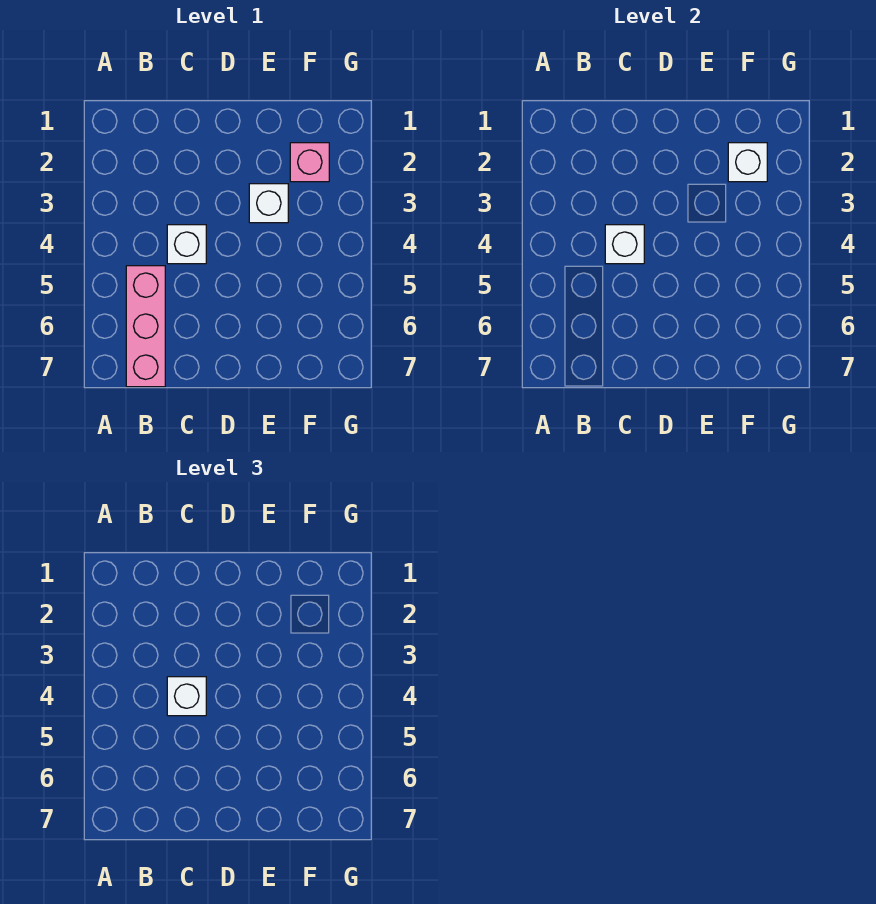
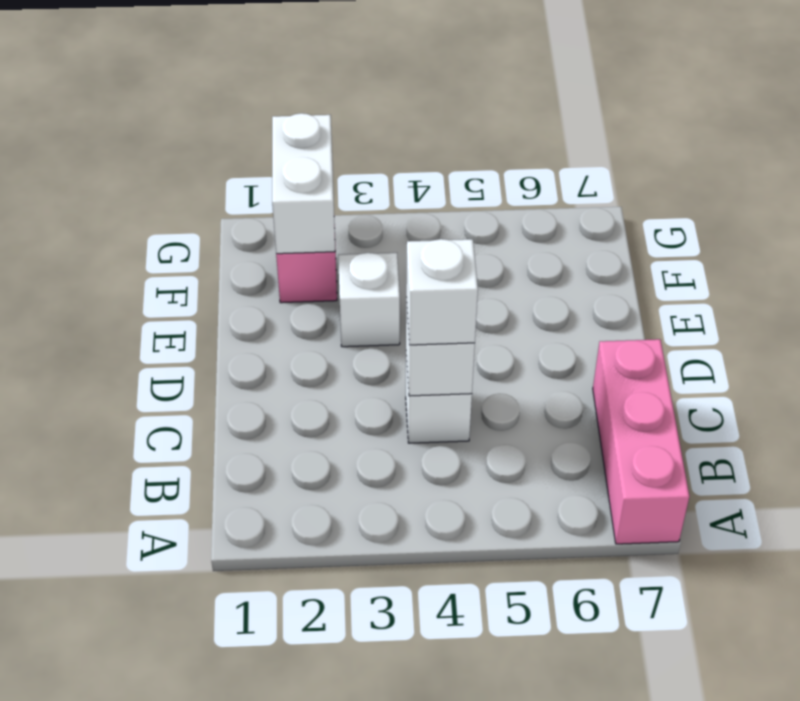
pink brick B5:B7 level 1 -> pink brick A7:C7 level 1
white brick F2 level 2 -> white brick F2:G2 level 2

